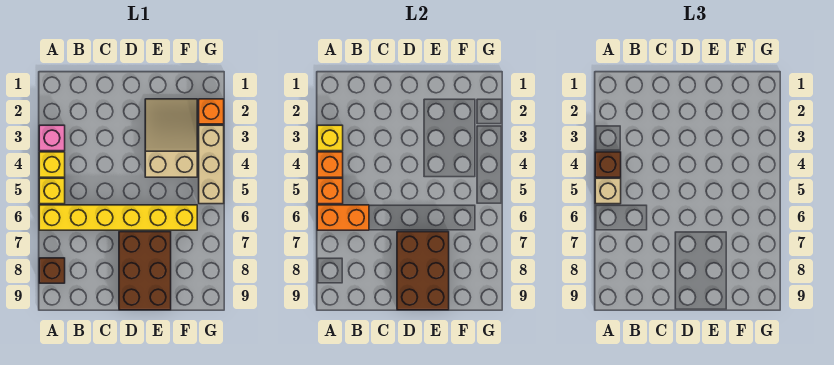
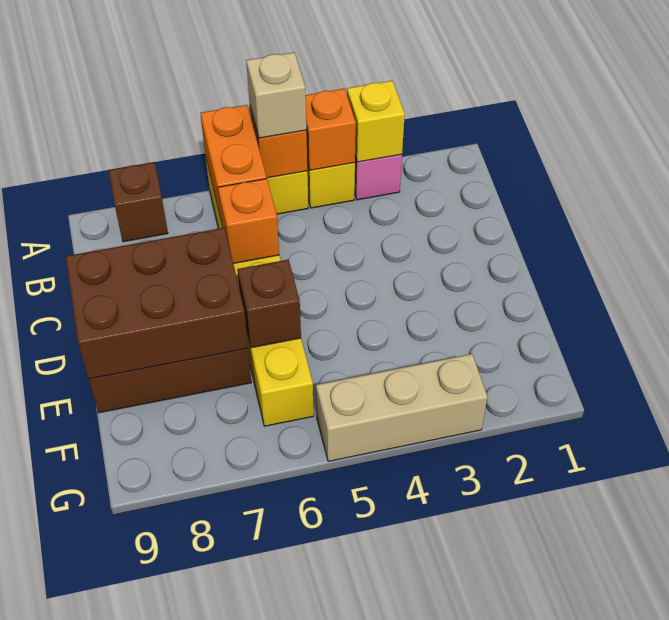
brown brick A4 level 3 -> brown brick E6 level 2
tan slope E2:F4 level 1 top 4 -> none
orange brick G2 level 1 -> orange brick C6 level 2

